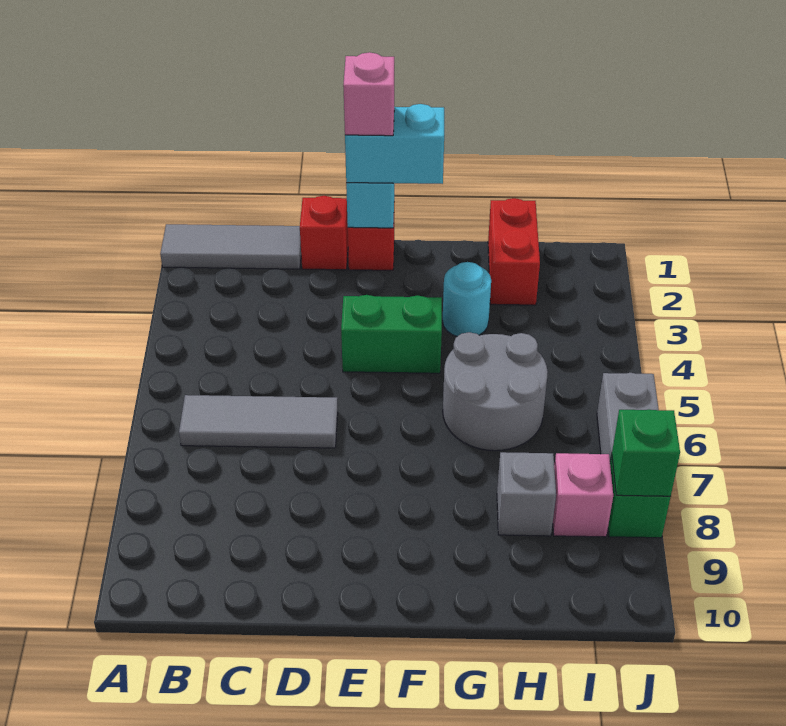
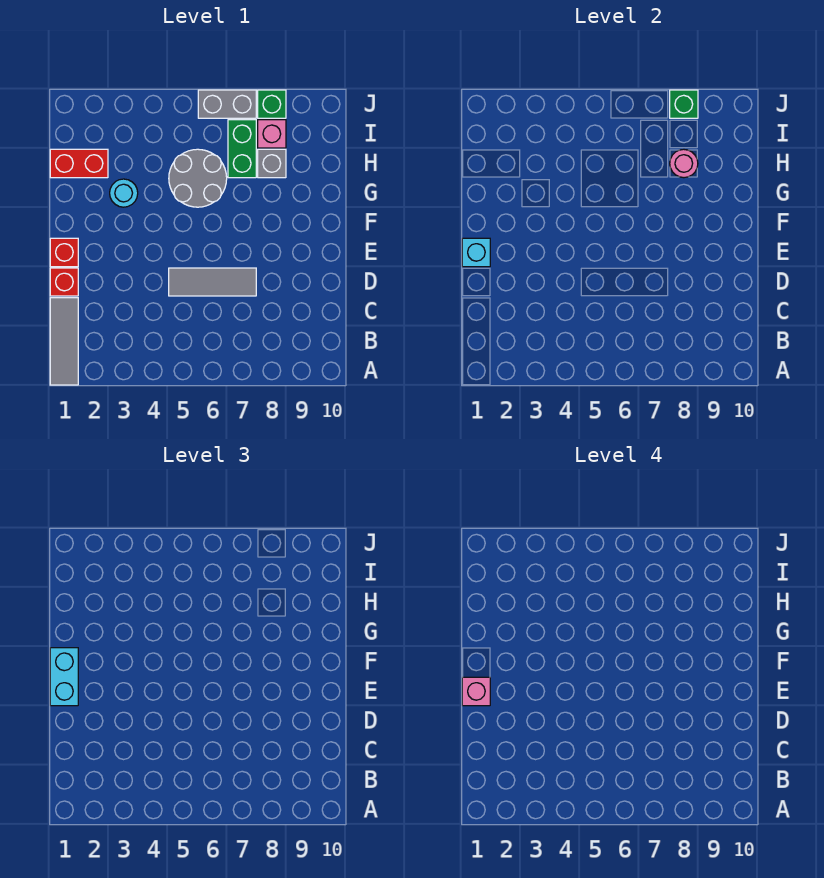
grey tile B6:D6 level 1 -> grey tile D5:D7 level 1
green brick E4:F4 level 1 -> green brick H7:I7 level 1
none -> pink round brick H8 level 2

